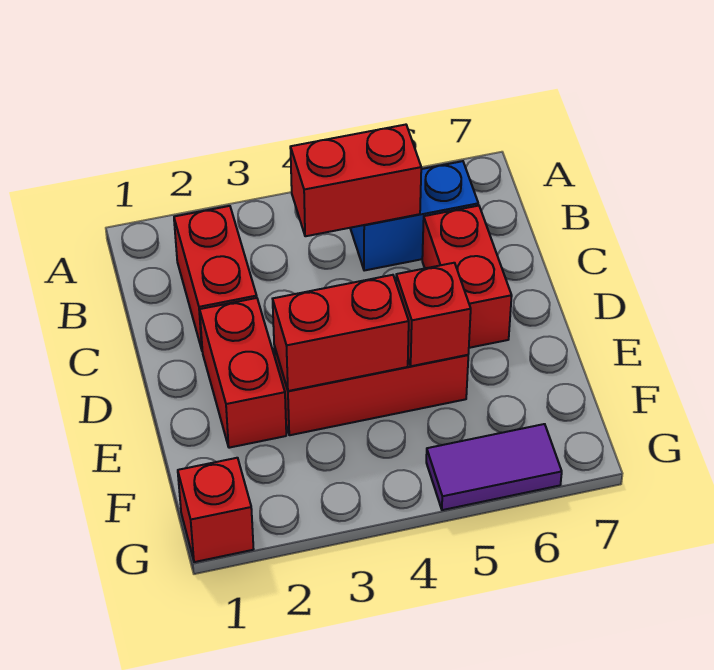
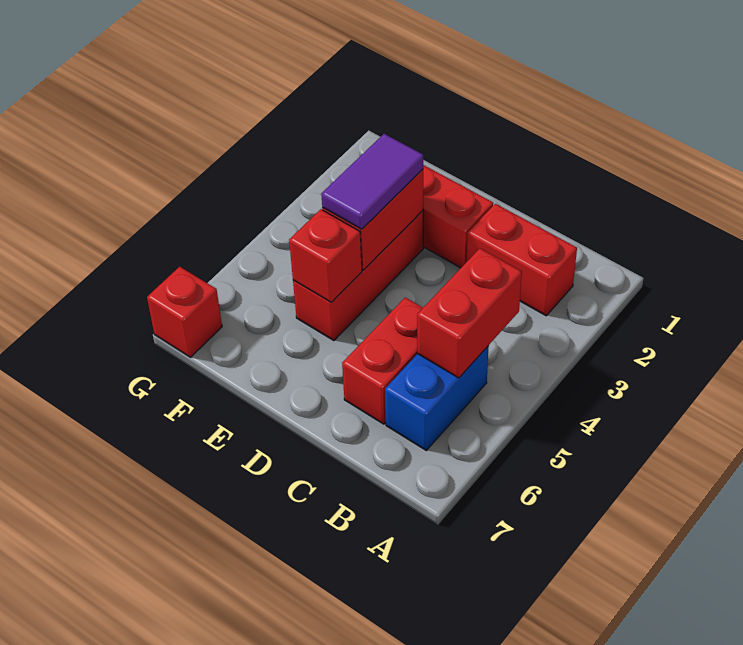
red brick C6:D6 level 1 -> red brick C5:C6 level 1
red brick G1 level 1 -> red brick G7 level 1
purple tile G5:G6 level 1 -> purple tile E3:E4 level 3

